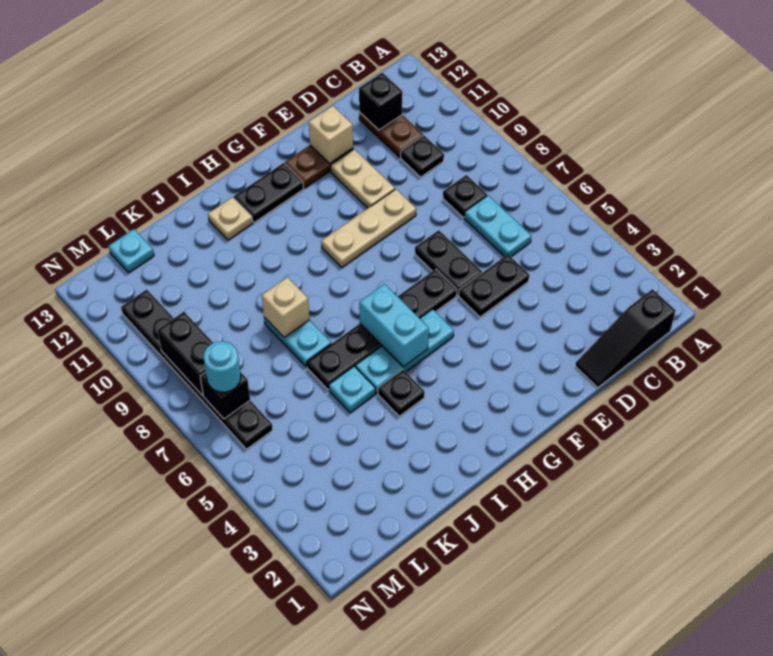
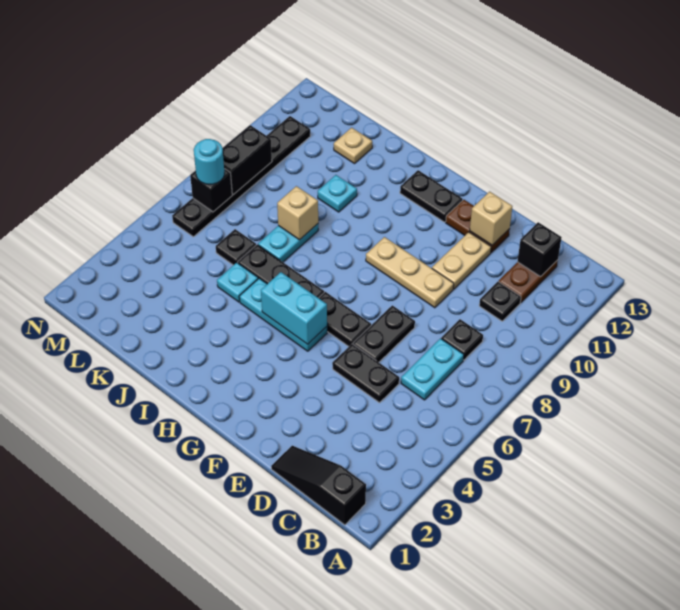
cyan brick H5:H6 level 2 -> cyan brick G5:H5 level 2
black plate I4 level 1 -> black plate K6 level 1
tan plate I12 level 1 -> tan plate K12 level 1
cyan plate L13 level 1 -> cyan plate J10 level 1

